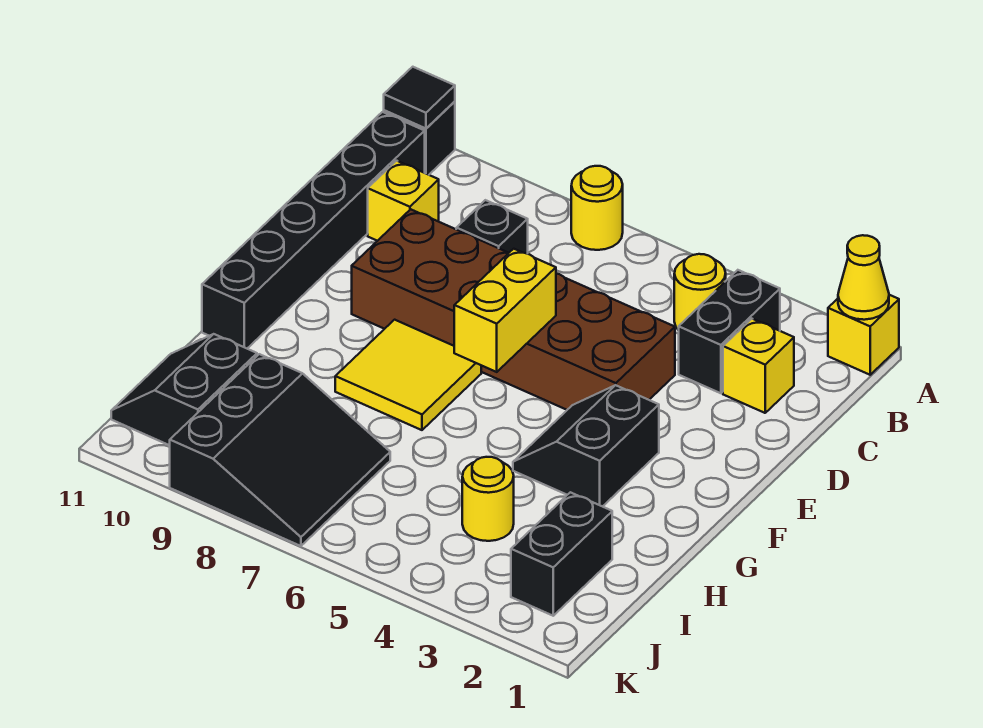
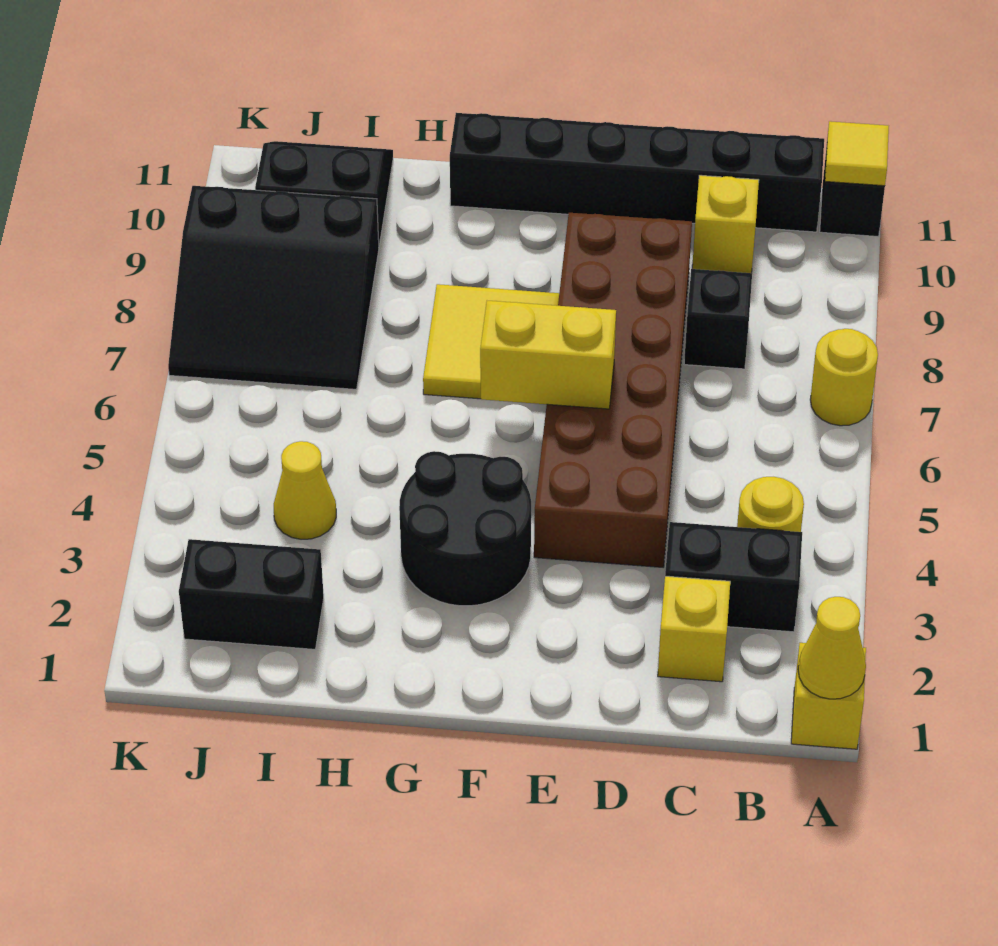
black tile A11 level 2 -> yellow tile A11 level 2
black slope F3:G4 level 1 top 3 -> black round brick F3:G4 level 1
yellow round brick I4 level 1 -> yellow cone I4 level 1

